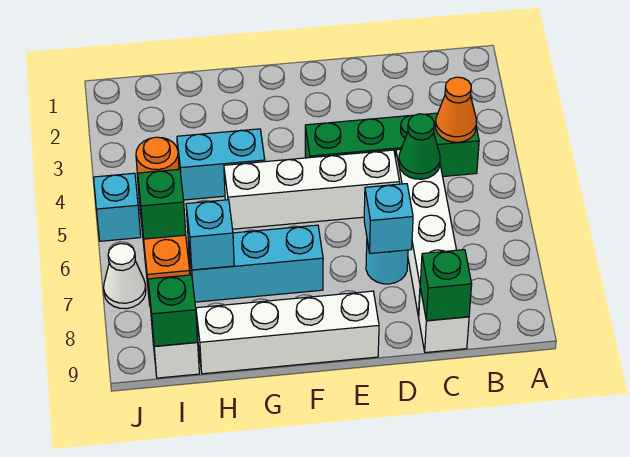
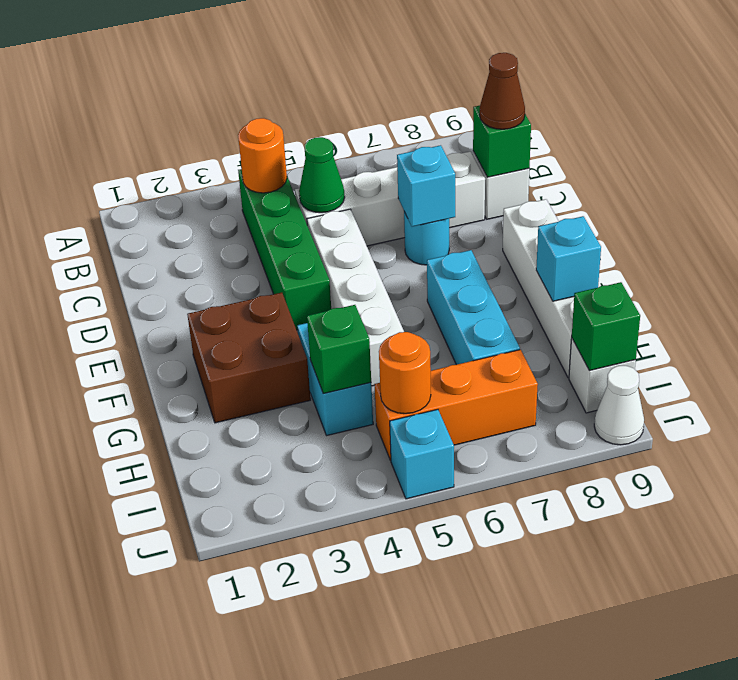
orange cone B4 level 2 -> orange round brick B4 level 2
none -> brown cone C9 level 3
none -> brown brick F2:G3 level 1
cyan brick H7 level 2 -> cyan brick G9 level 2
green brick I6 level 2 -> green brick H4 level 2
white cone J7 level 1 -> white cone J9 level 1

